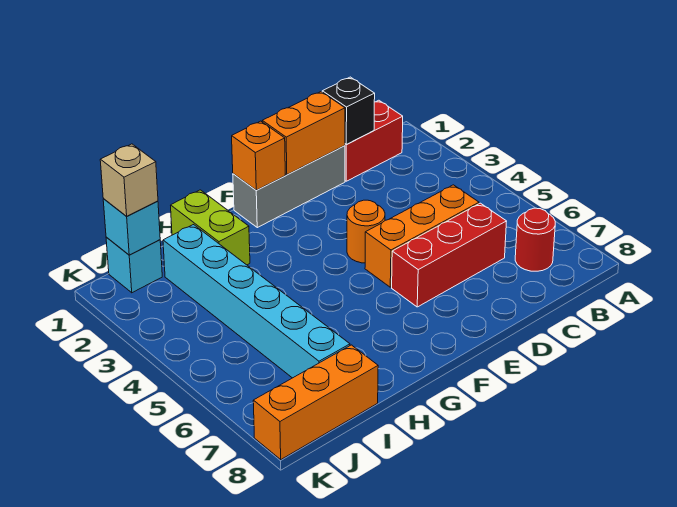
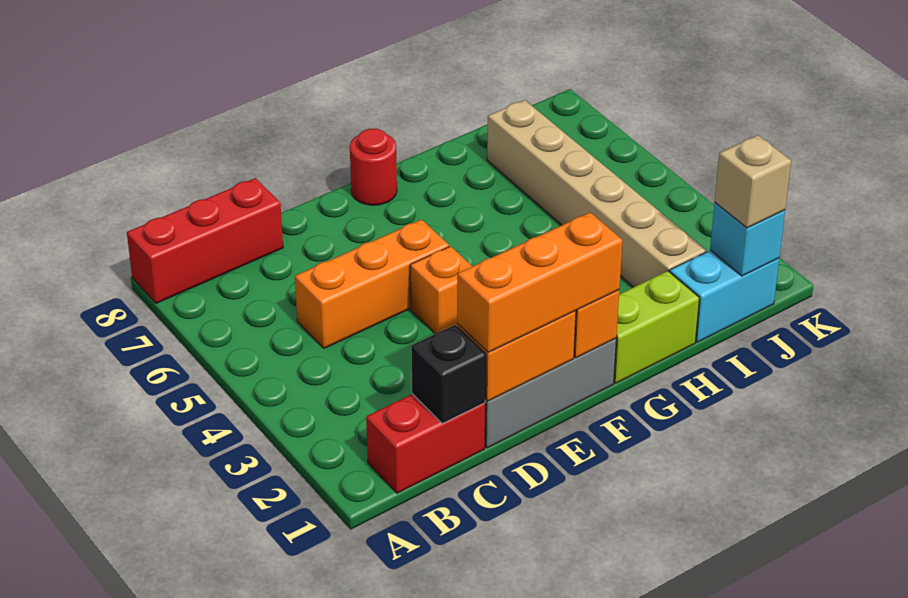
red round brick B7 level 1 -> red round brick F8 level 1
red brick C6:E6 level 1 -> red brick A8:C8 level 1
orange round brick E4 level 1 -> orange brick E4 level 1
lime brick H1:H2 level 1 -> lime brick G1:H1 level 1
cyan brick I2:I7 level 1 -> tan brick I2:I7 level 1
orange brick I8:K8 level 1 -> orange brick D1:F1 level 3
cyan brick J1 level 1 -> cyan brick I1:J1 level 1

